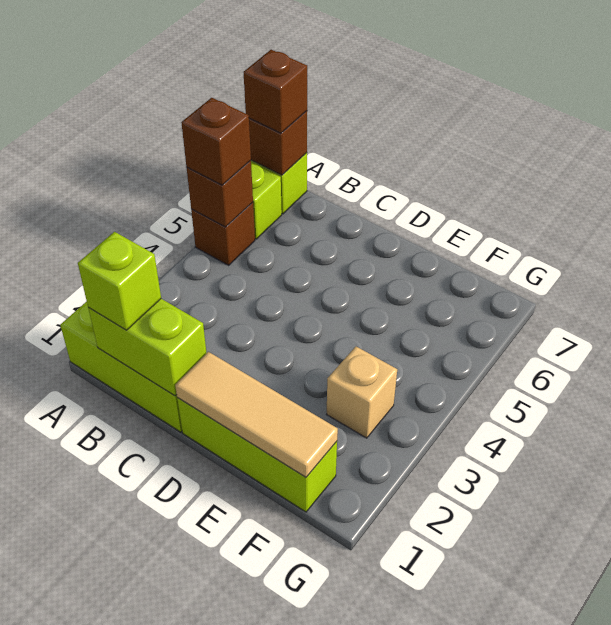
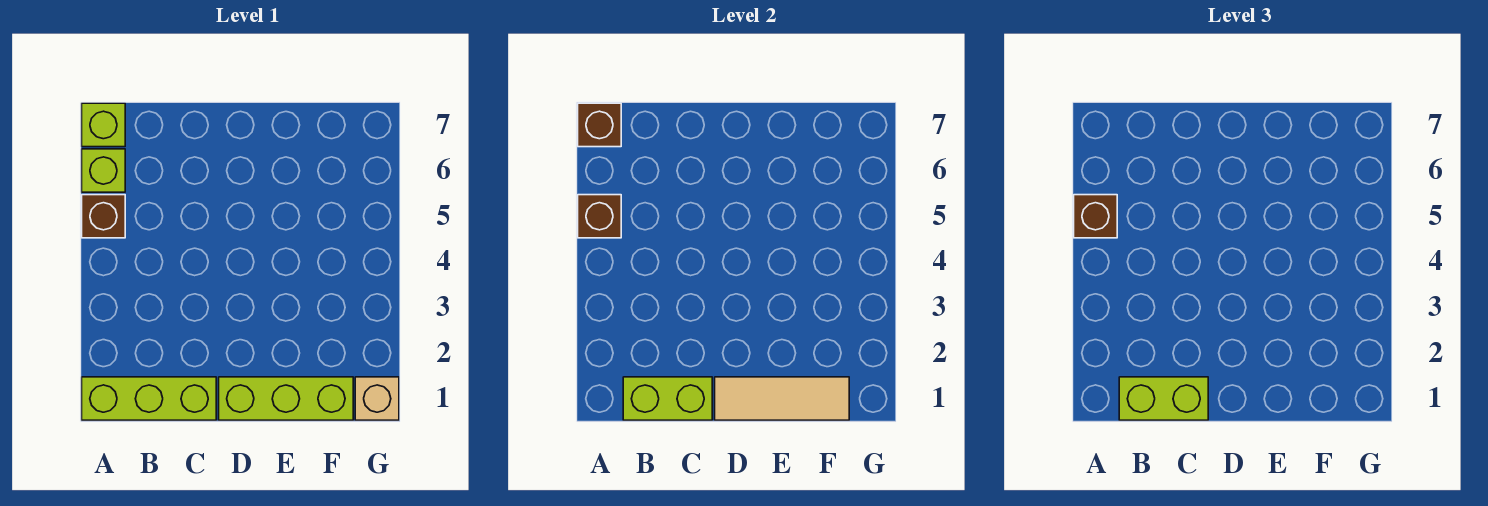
brown brick A7 level 3 -> none
lime brick B1 level 3 -> lime brick B1:C1 level 3
tan brick F3 level 1 -> tan brick G1 level 1

